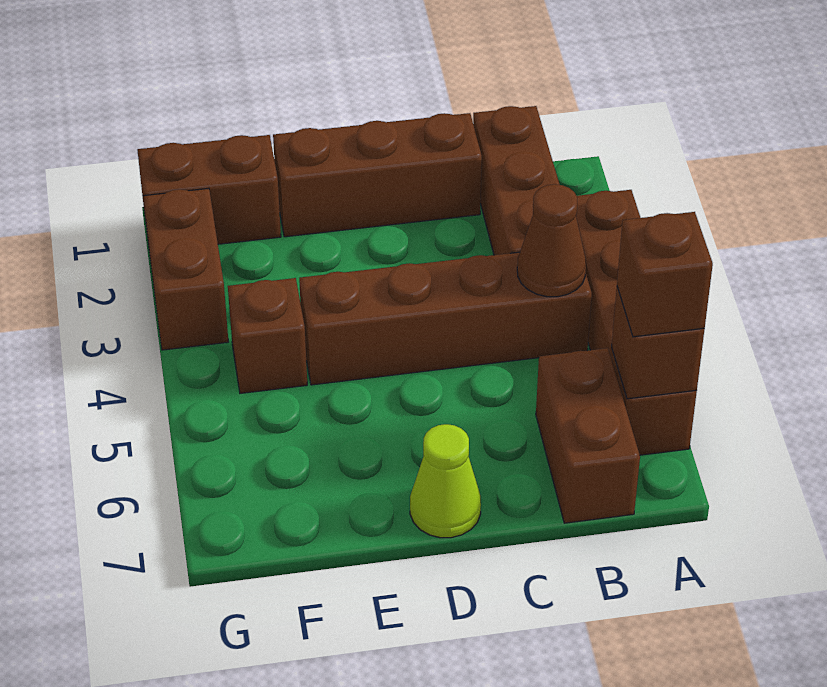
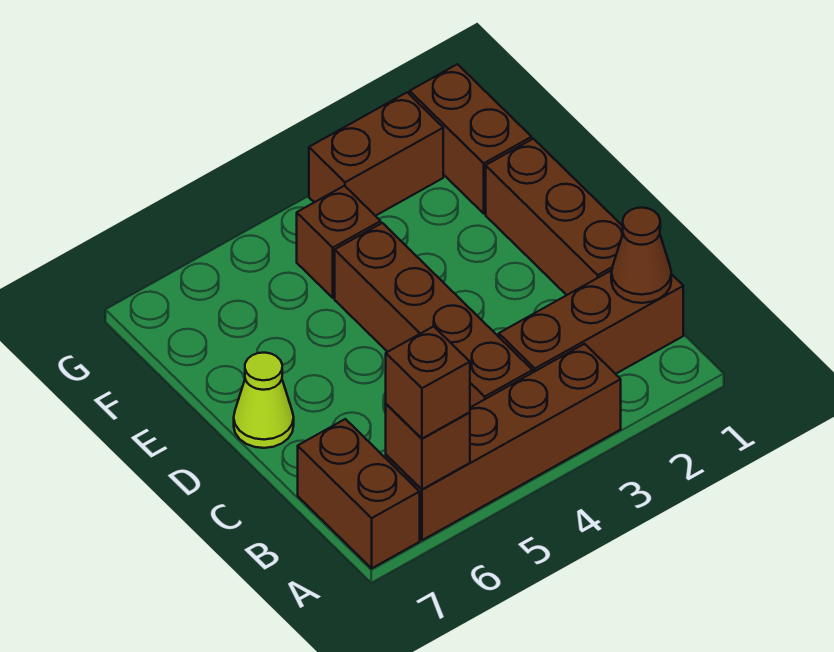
brown cone B4 level 2 -> brown cone B1 level 2
brown brick B6:B7 level 1 -> brown brick A7:B7 level 1

